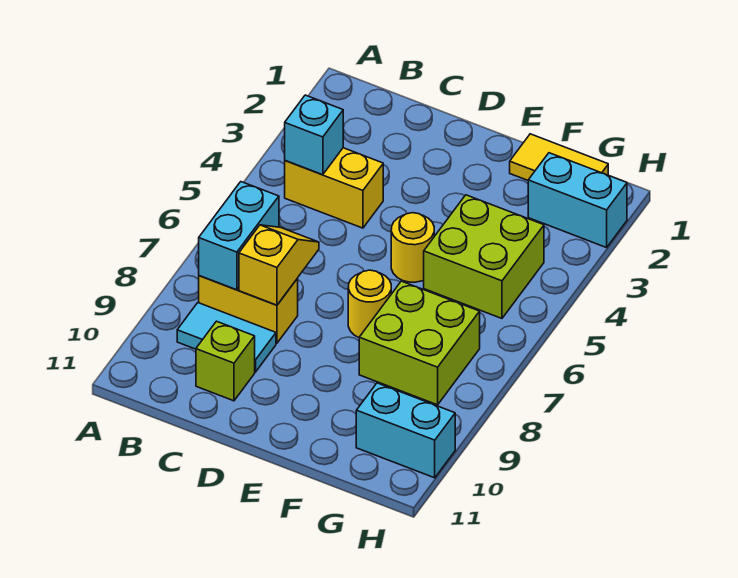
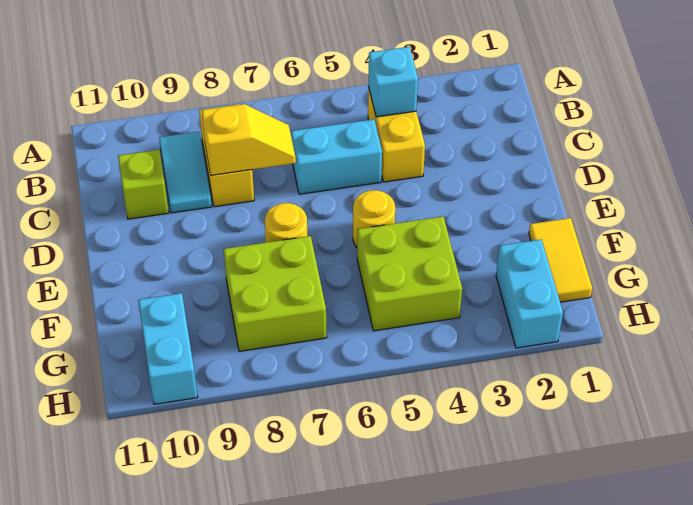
cyan brick B7:B8 level 2 -> cyan brick C5:C6 level 1

